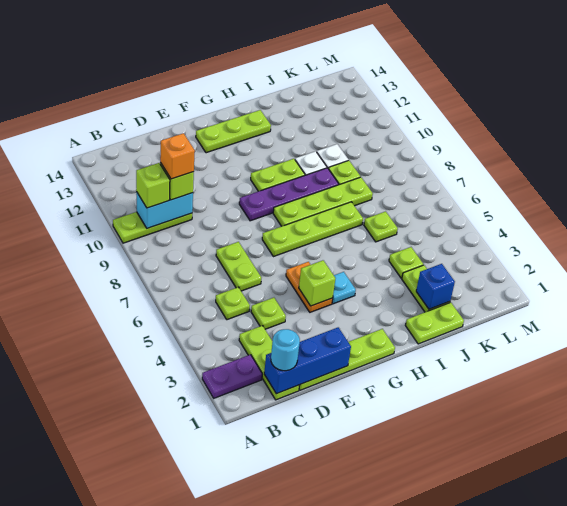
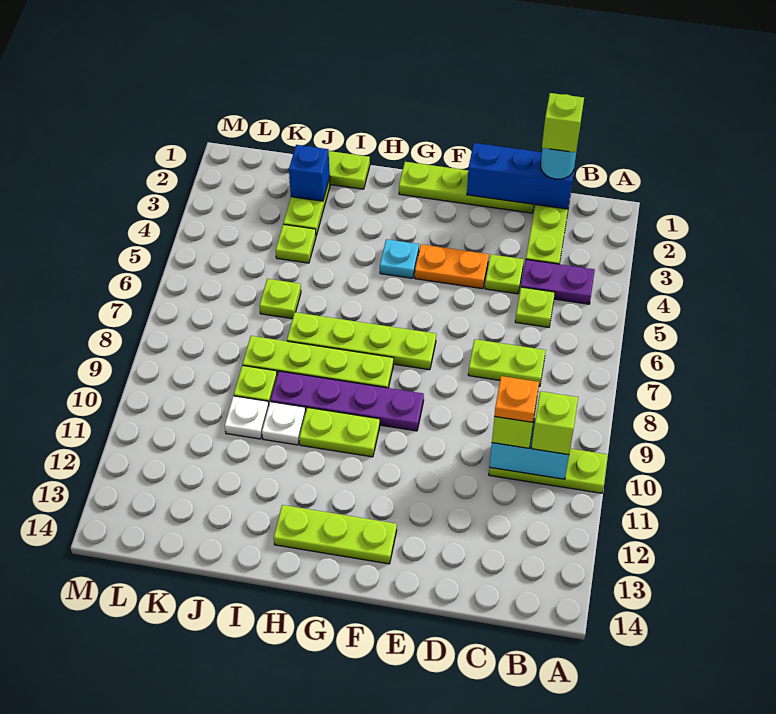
purple plate A2:B2 level 1 -> purple plate B4:C4 level 1
orange brick C10 level 4 -> orange plate C10 level 4
lime plate D6:D7 level 1 -> lime plate C7:D7 level 1
orange plate F4:F5 level 1 -> orange plate E4:F4 level 1
lime brick F4 level 2 -> lime brick C1 level 4

